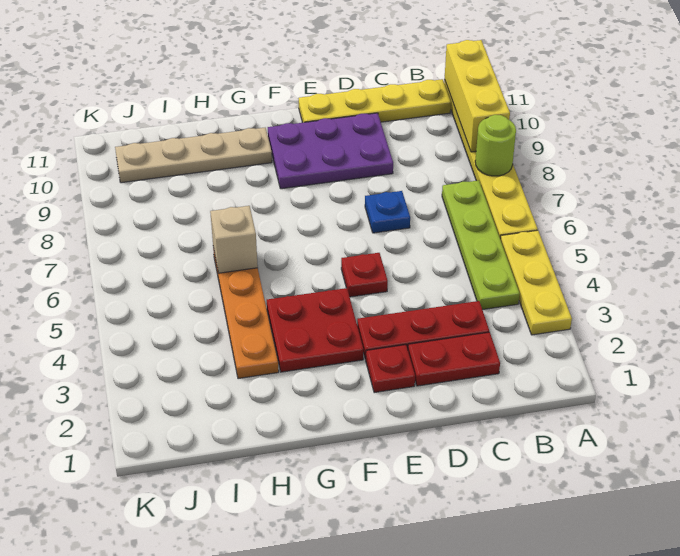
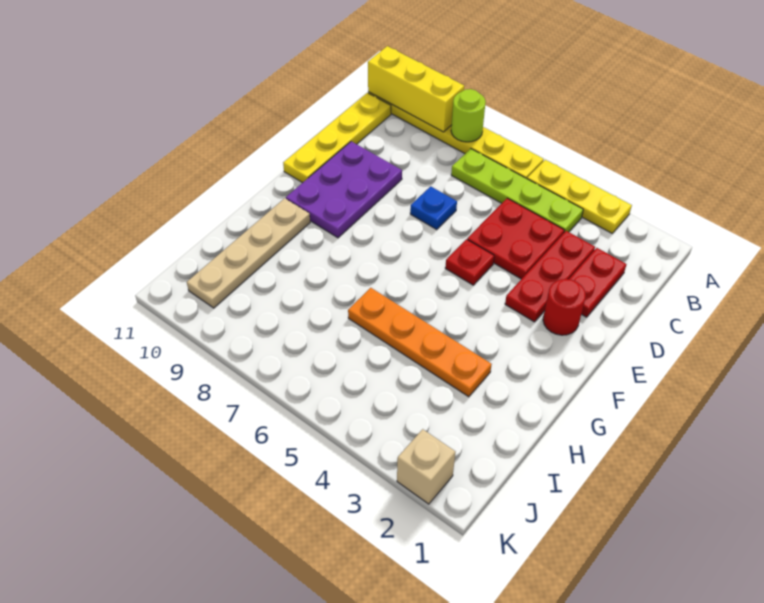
red plate E2 level 1 -> red round brick E2 level 1
red plate F3:G4 level 1 -> red plate C4:D5 level 1
tan brick H6 level 2 -> tan brick K2 level 1

